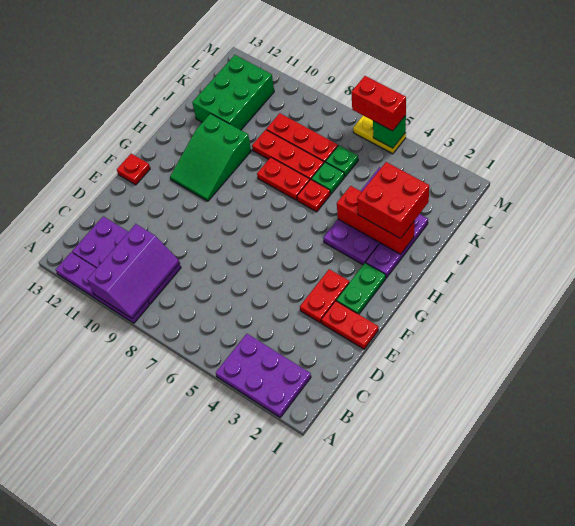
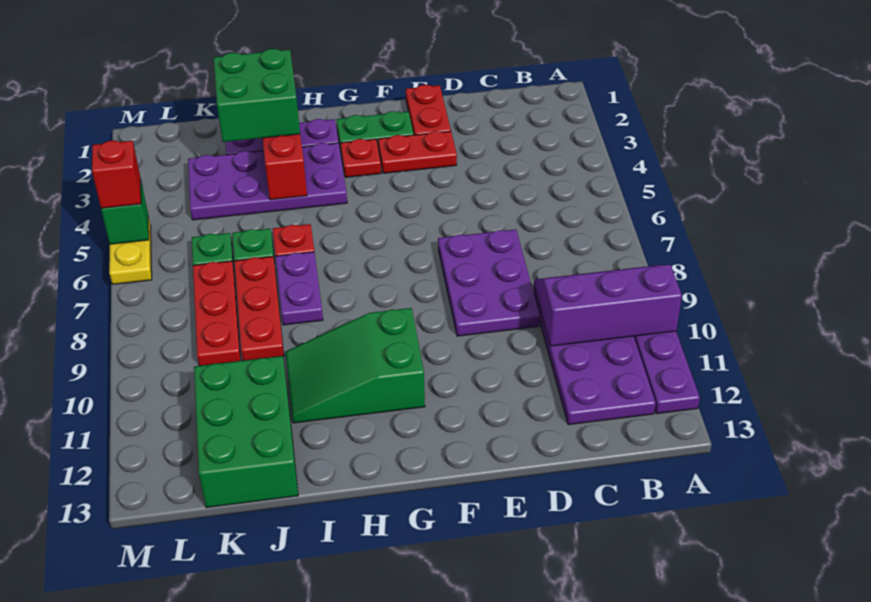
purple plate A2:B4 level 1 -> purple plate D7:E9 level 1
red plate F13 level 1 -> red plate G3 level 1
green slope G10:I11 level 1 top I -> green slope G10:I11 level 1 top G
red brick I2:J3 level 3 -> green brick I2:J3 level 3
red plate I7:I8 level 1 -> purple plate I7:I8 level 1
green brick J11:L12 level 1 -> green brick J11:K13 level 1
red brick M5:M6 level 3 -> red brick M5 level 3

